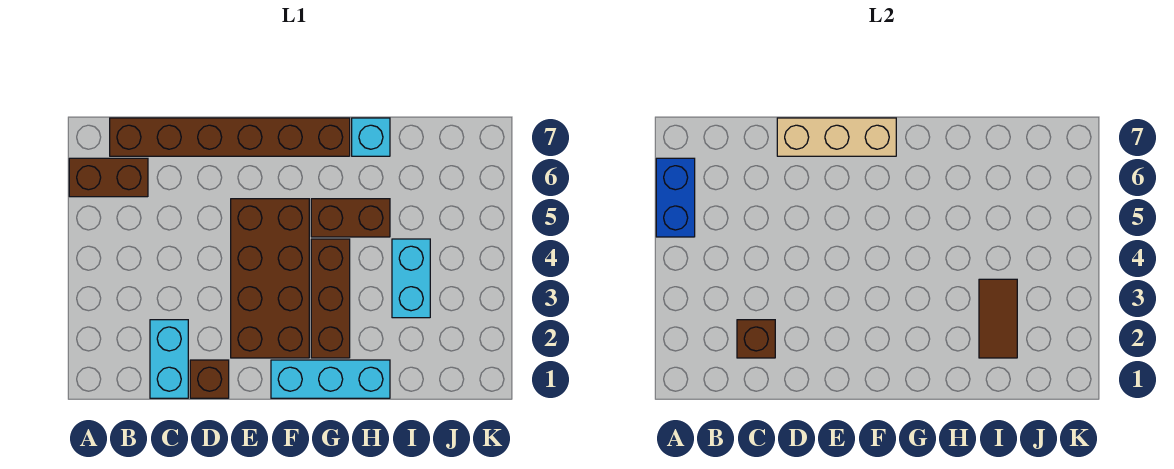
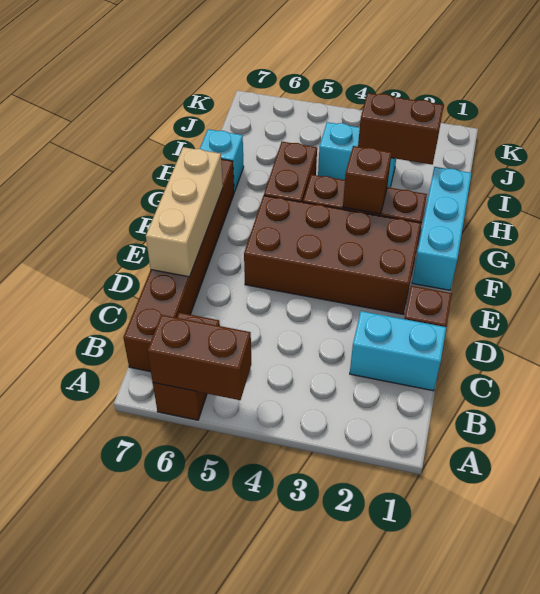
blue brick A5:A6 level 2 -> brown brick A5:A6 level 2
brown brick C2 level 2 -> brown brick G3 level 2
brown tile I2:I3 level 2 -> brown brick I2:I3 level 2

